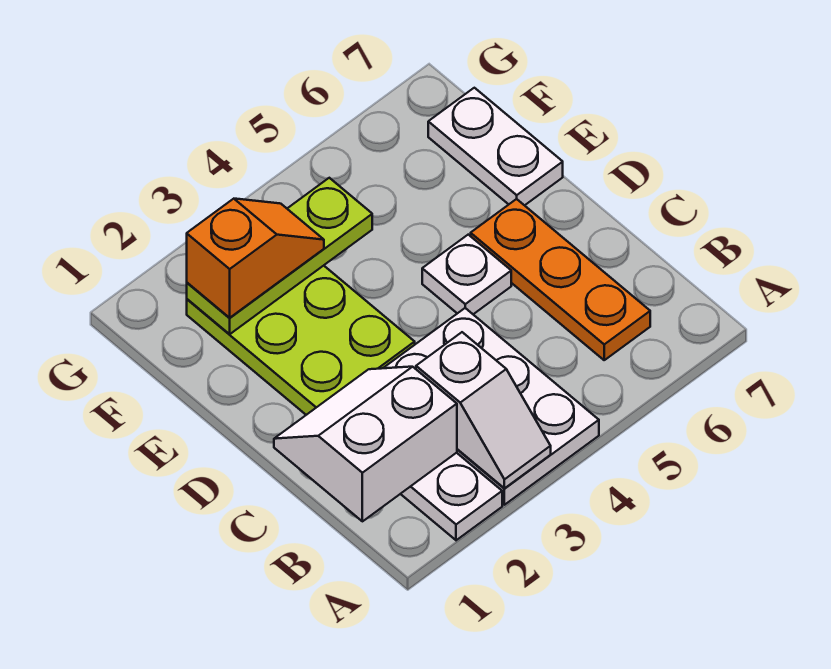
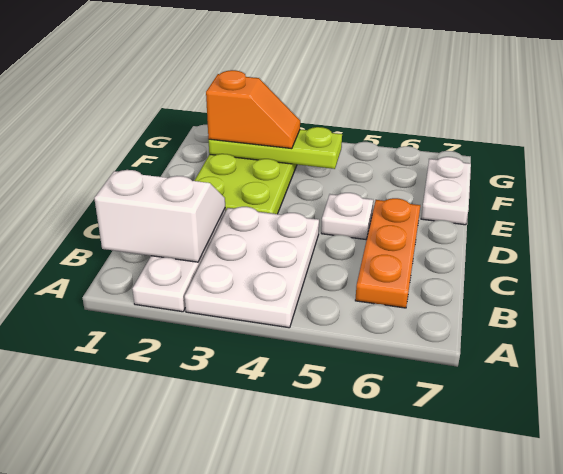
white slope A3:B3 level 2 top B -> none

